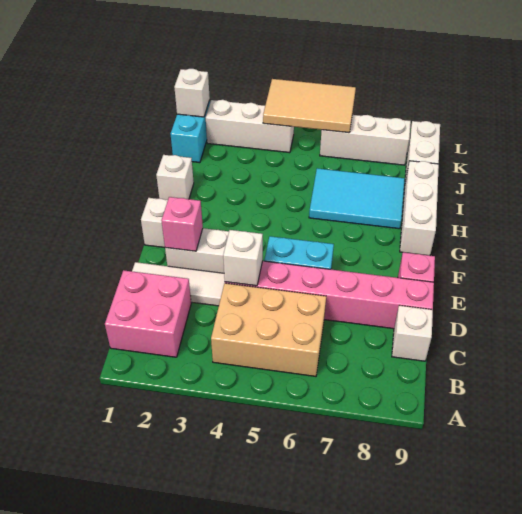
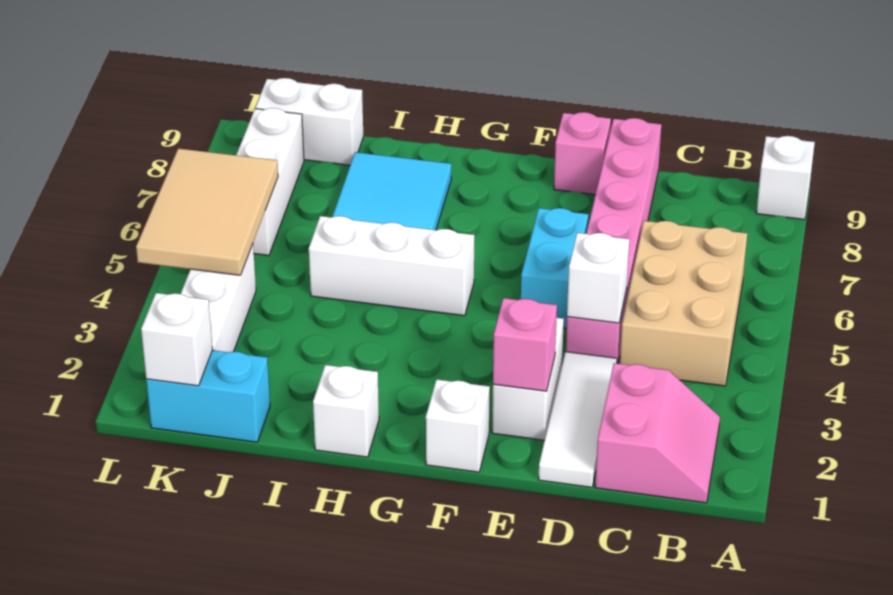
pink brick B1:C2 level 1 -> pink slope B1:C2 level 1 top C
white brick C9 level 1 -> white brick A9 level 1
white brick G9:I9 level 1 -> white brick G5:I5 level 1

